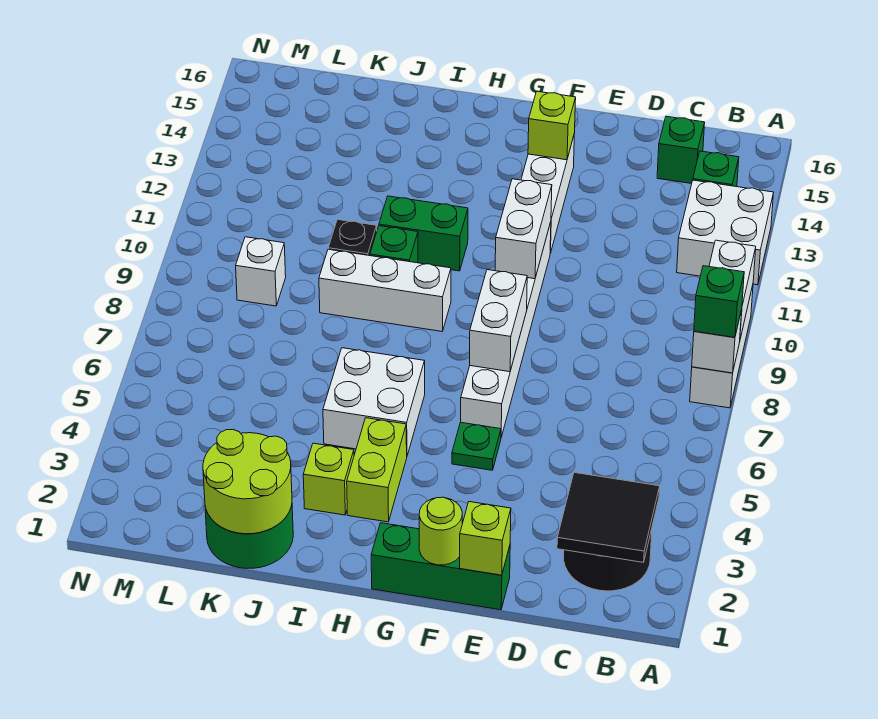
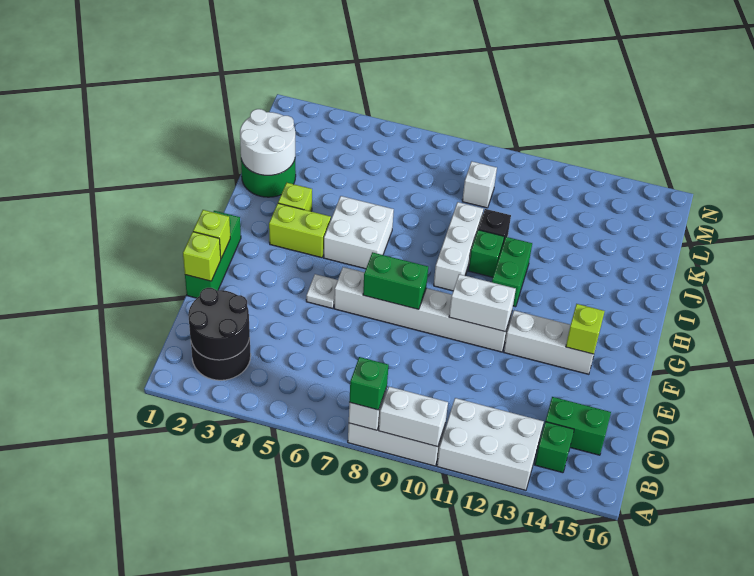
white brick A12:B13 level 1 -> white brick A11:B13 level 1
black tile B2:C3 level 2 -> black round brick B2:C3 level 2
green brick C15 level 1 -> green brick C14:C15 level 1
lime round brick F1 level 2 -> lime brick F1 level 2
green plate F5 level 1 -> white plate F5 level 1
white brick F7:F8 level 2 -> green brick F7:F8 level 2
lime round brick J1:K2 level 2 -> white round brick J1:K2 level 2

